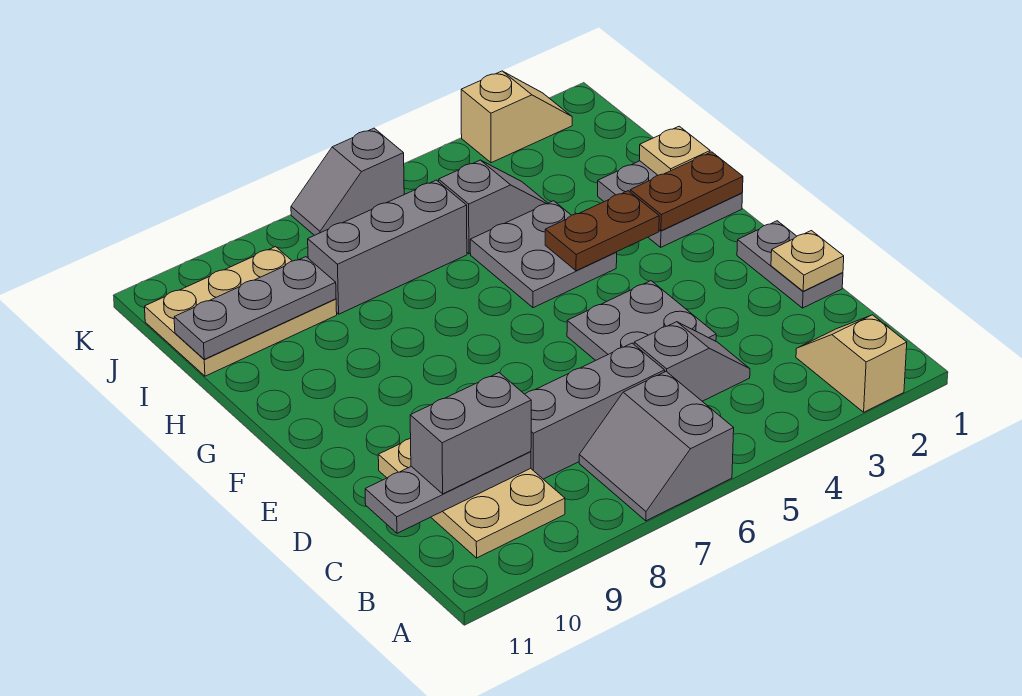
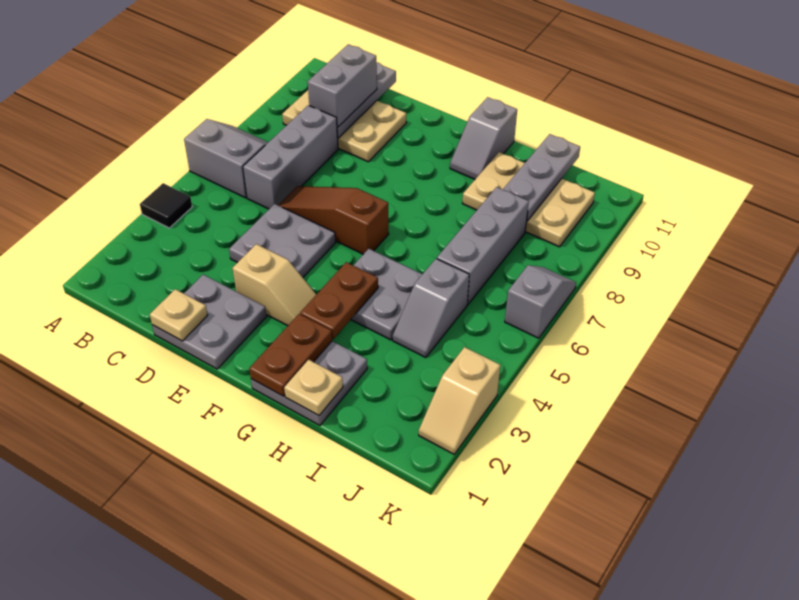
tan slope A2:B2 level 1 top A -> tan slope E3:F3 level 1 top E
none -> black tile A4 level 1
grey slope C4:C5 level 1 top 5 -> grey slope G10:G11 level 1 top 11
grey plate D1:E1 level 1 -> grey plate D1:E2 level 1
none -> brown slope D6:F6 level 1 top F
tan plate I9:J11 level 1 -> tan plate H9:J10 level 1

